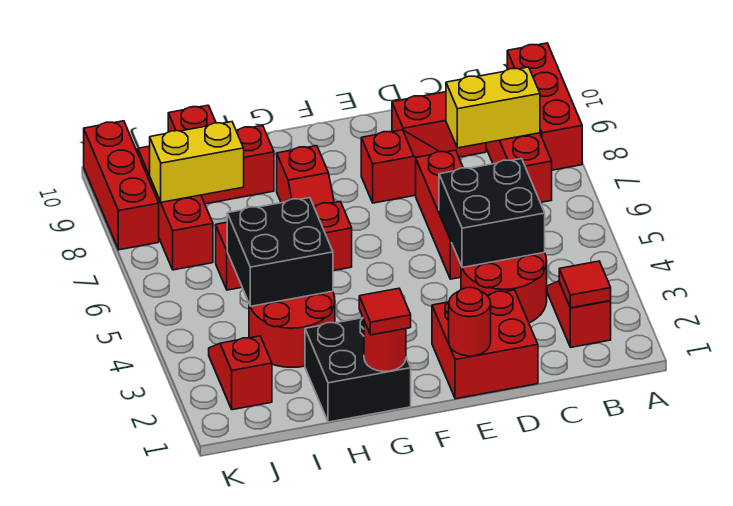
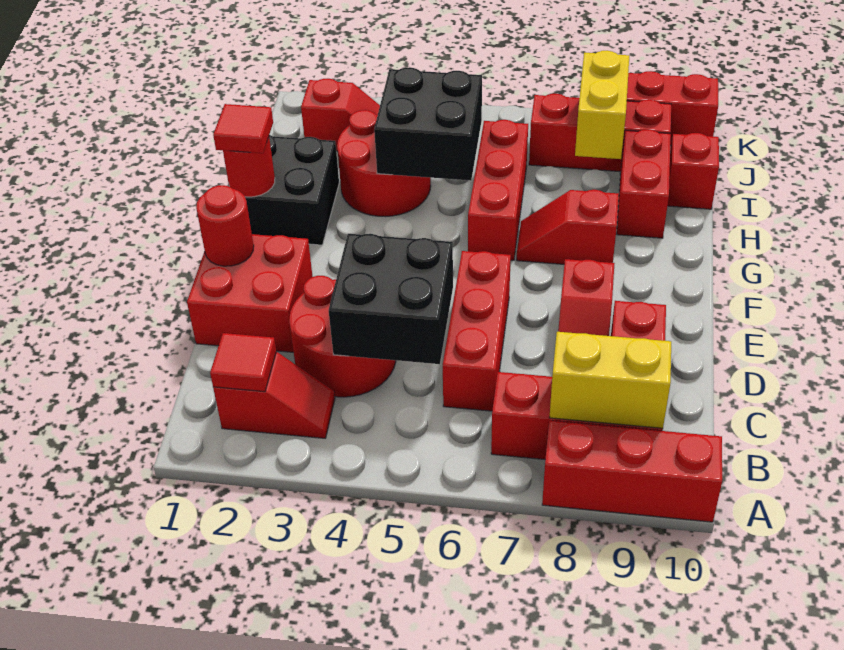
yellow brick B8:C8 level 2 -> yellow brick B8:B9 level 2
red brick D5:D7 level 1 -> red brick C6:E6 level 1

